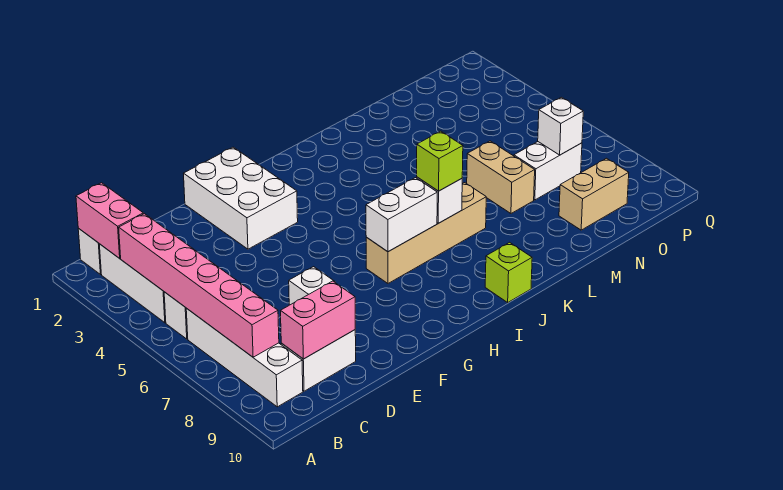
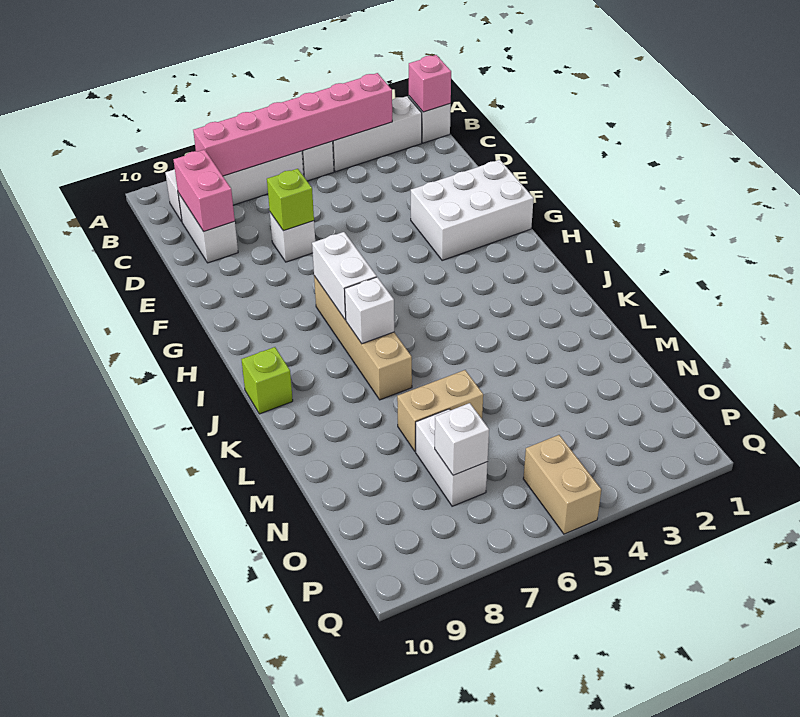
pink brick B1:B2 level 2 -> pink brick B1 level 2
lime brick J7 level 3 -> lime brick E7 level 2
tan brick N9:O9 level 1 -> tan brick P5:Q5 level 1

